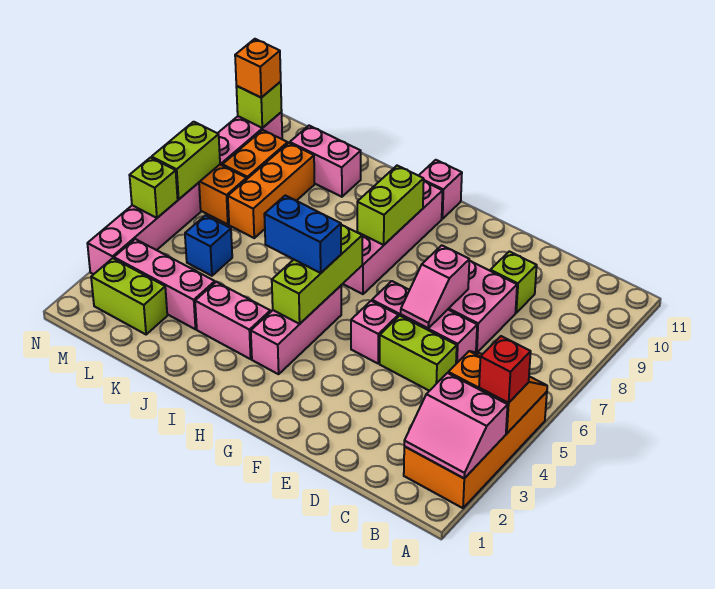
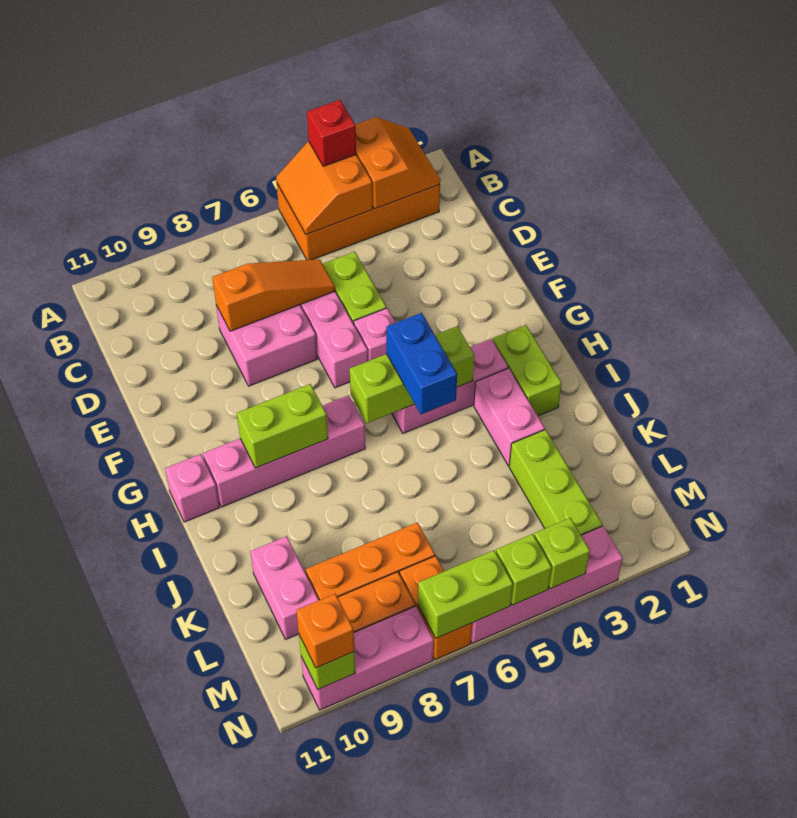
pink slope A2:B3 level 2 top 3 -> orange slope A2:B3 level 2 top 3
none -> orange slope D6:D8 level 2 top 8
lime brick D9 level 1 -> lime brick N4 level 2
pink slope E6:E7 level 2 top 7 -> none
pink brick K3:M3 level 1 -> lime brick K3:M3 level 1
lime brick L2:M2 level 1 -> lime brick H2:I2 level 1
blue brick L5 level 1 -> none

